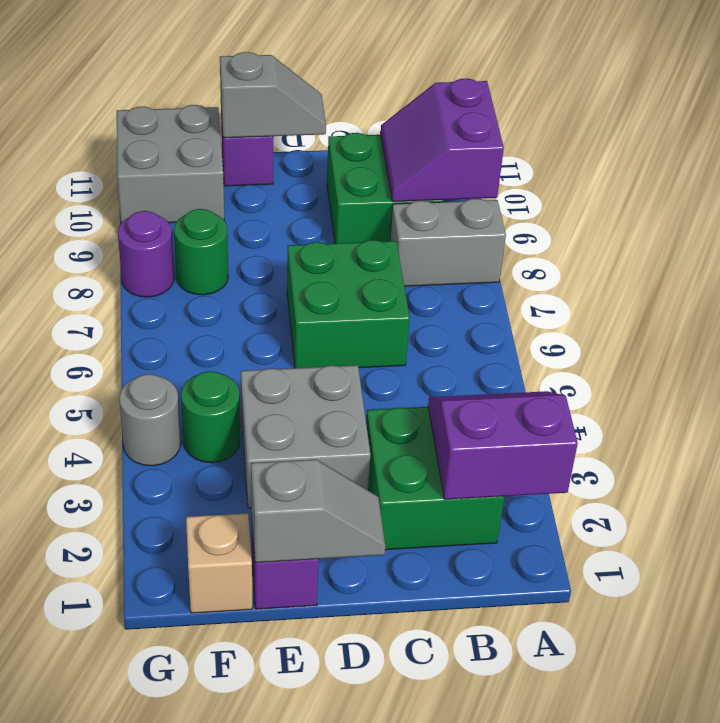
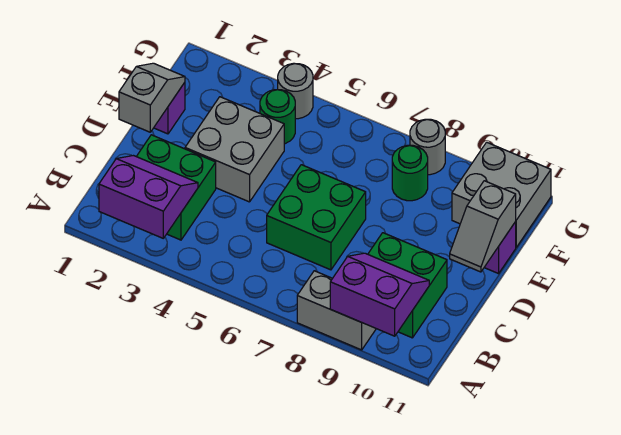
purple slope A2:B3 level 2 top 2 -> purple slope A2:B3 level 2 top A
grey brick A8:B8 level 1 -> grey brick A8:A9 level 1
grey slope D1:E1 level 2 top E -> grey slope D1:E1 level 2 top D
tan brick F1 level 1 -> none
purple round brick G8 level 1 -> grey round brick G8 level 1

